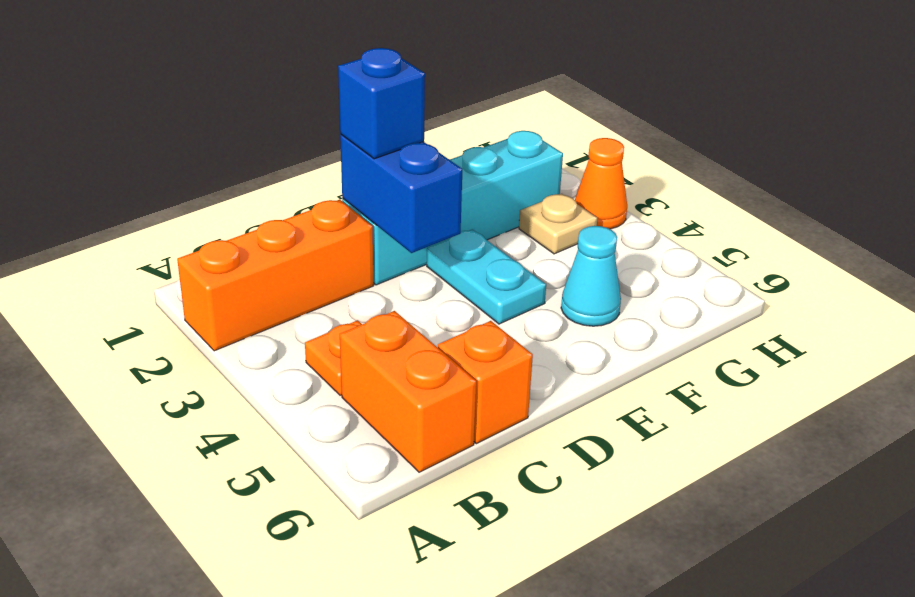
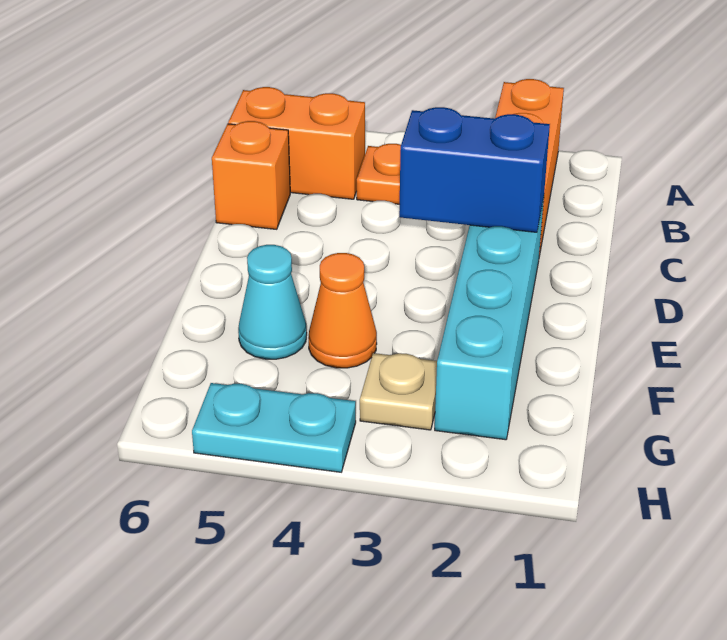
blue brick D2 level 3 -> none
cyan plate E3:E4 level 1 -> cyan plate H4:H5 level 1
orange cone H3 level 1 -> orange cone F4 level 1

